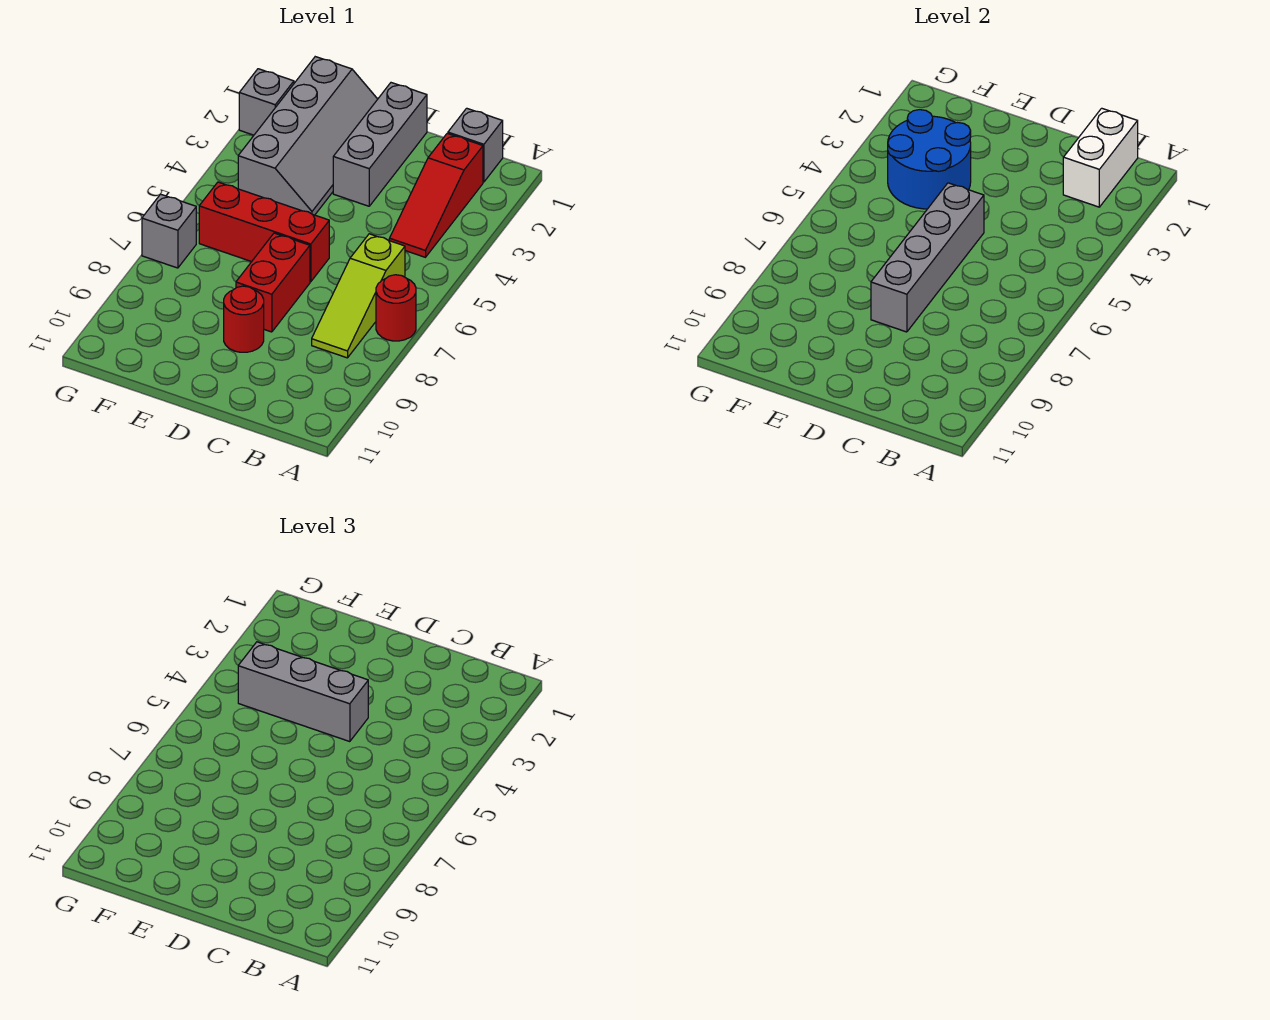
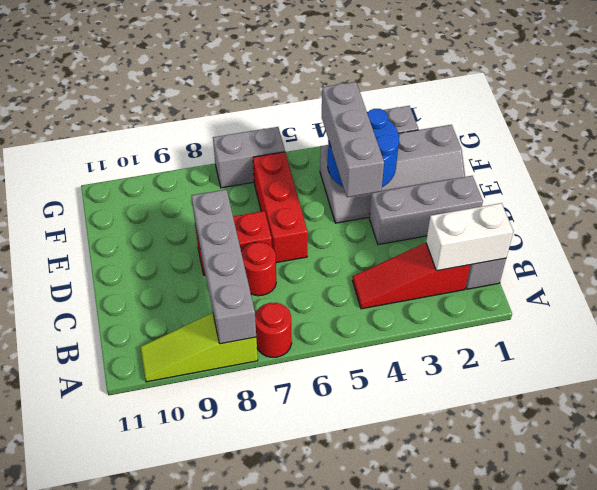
lime slope B6:B8 level 1 top 6 -> lime slope A8:A10 level 1 top 8
grey brick D5:D8 level 2 -> grey brick A8:D8 level 2
red round brick D9 level 1 -> red round brick C7 level 1
grey brick G7 level 1 -> grey brick G6:G7 level 1

